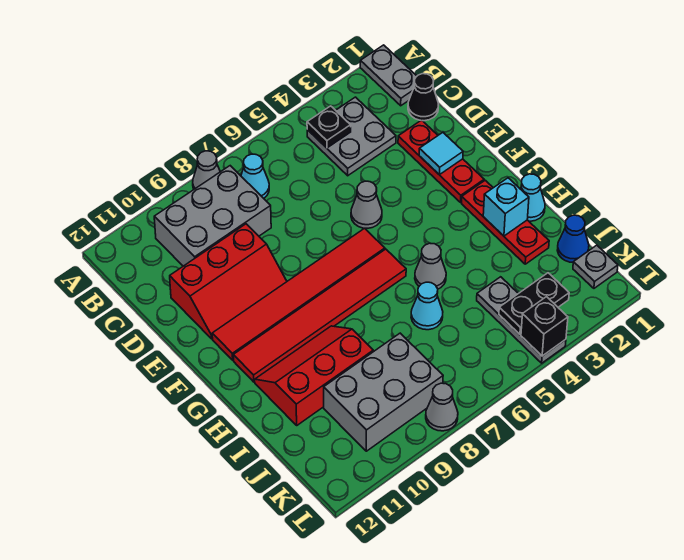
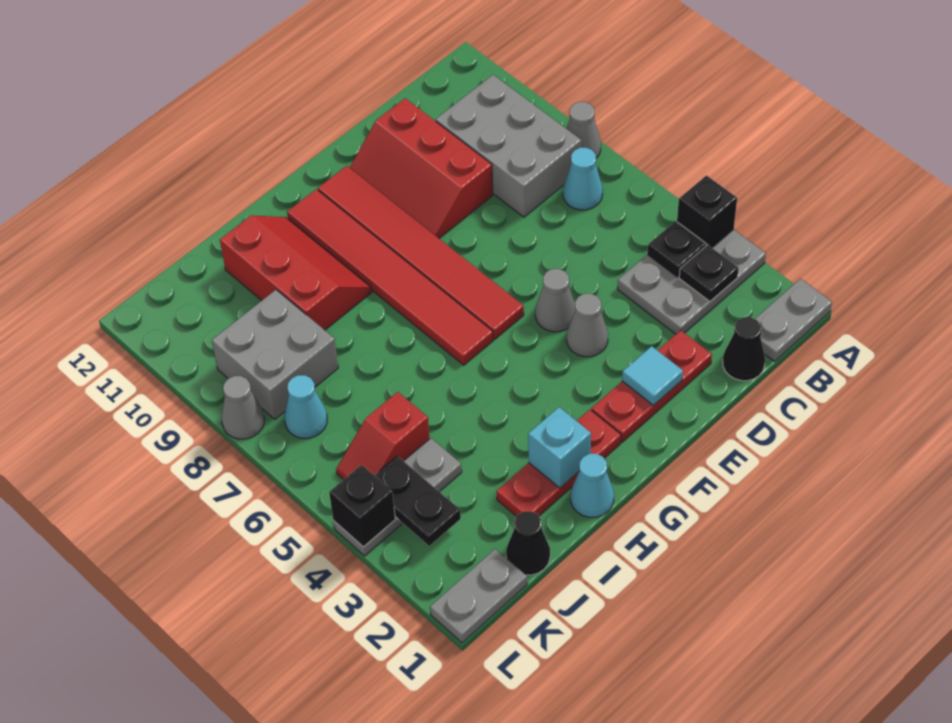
none -> black brick A4 level 2
grey plate B3:C4 level 1 -> grey plate A3:C4 level 1
none -> black plate B3 level 2
grey cone H5 level 1 -> grey cone E4 level 1
cyan cone I6 level 1 -> cyan cone K7 level 1
blue cone J1 level 1 -> black cone J1 level 1
none -> red slope J5:K5 level 1 top J
grey brick J8:K10 level 1 -> grey brick J8:K9 level 1
grey plate K1 level 1 -> grey plate K1:L1 level 1

